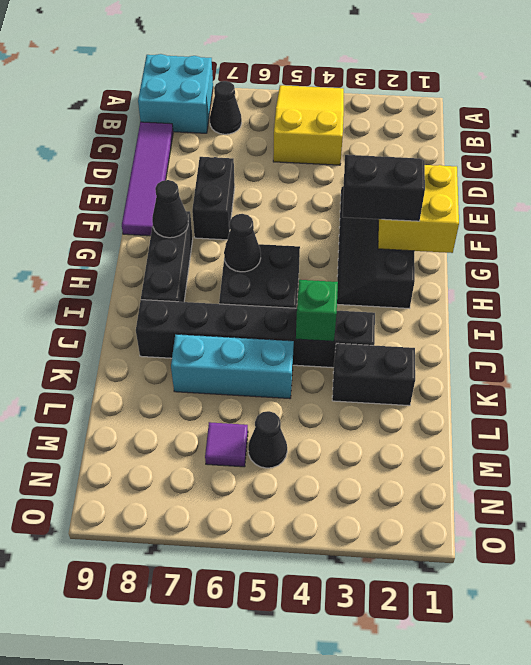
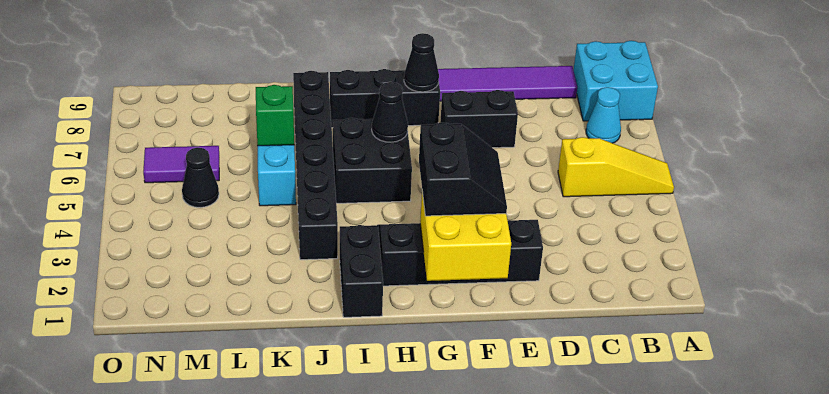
yellow slope A4:C5 level 1 top C -> yellow slope A5:C5 level 1 top C
black cone B7 level 1 -> cyan cone B7 level 1
green brick J4 level 2 -> green brick K6 level 2
black brick K2:K3 level 1 -> black brick I1:I2 level 1
purple tile M6 level 1 -> purple tile M6:N6 level 1

